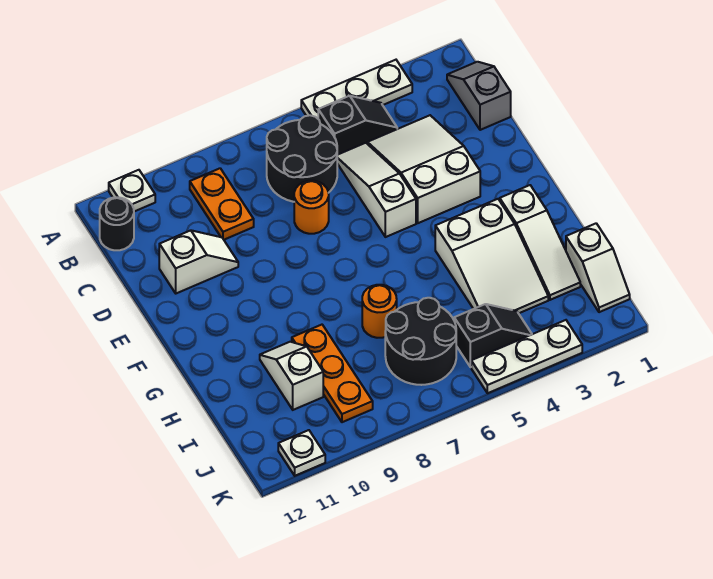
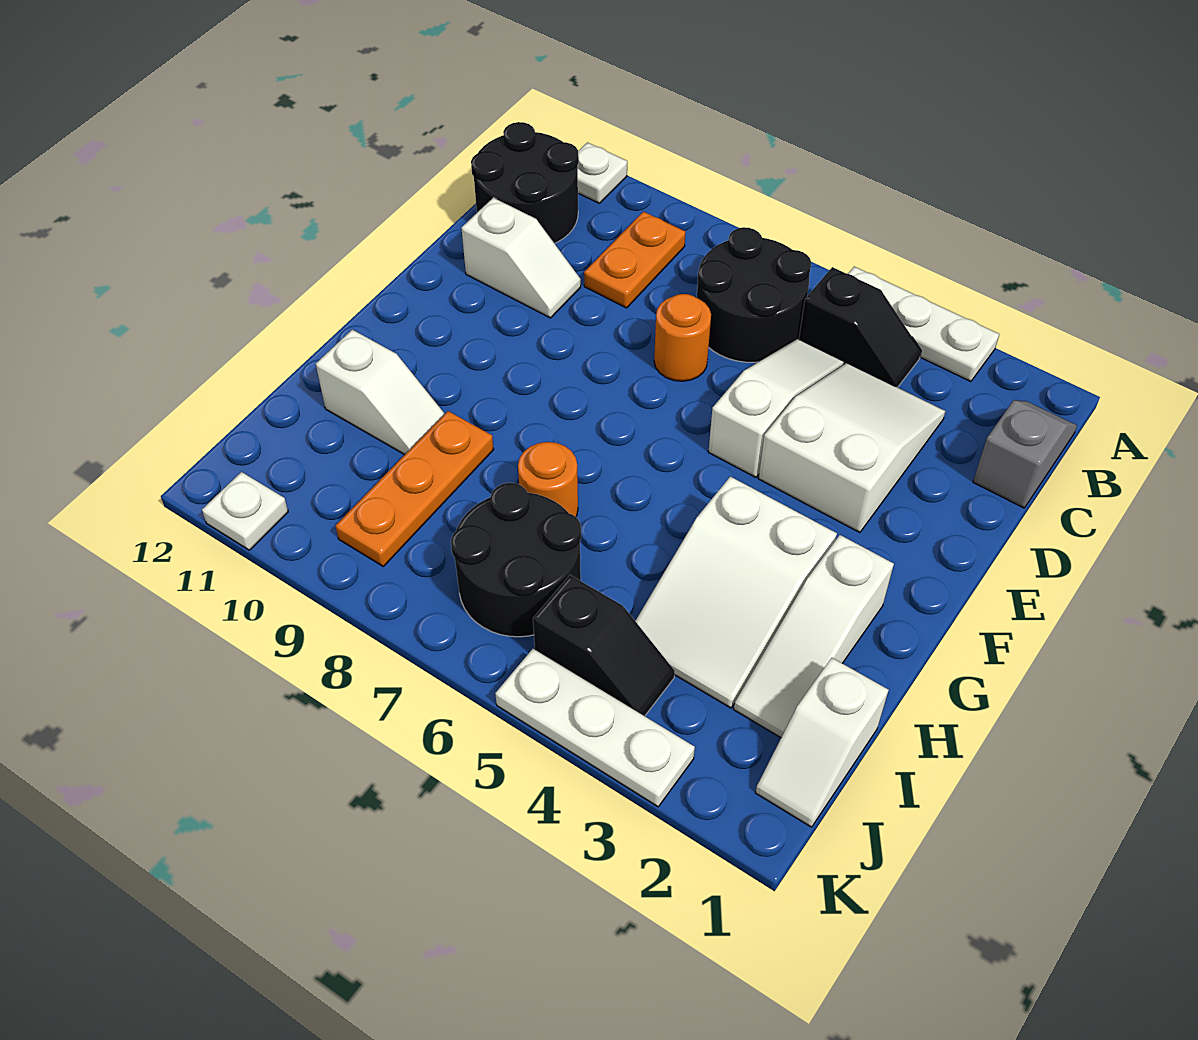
black round brick B12 level 1 -> black round brick B11:C12 level 1
white slope H10:I10 level 1 top I -> white slope H10:H11 level 1 top 11

